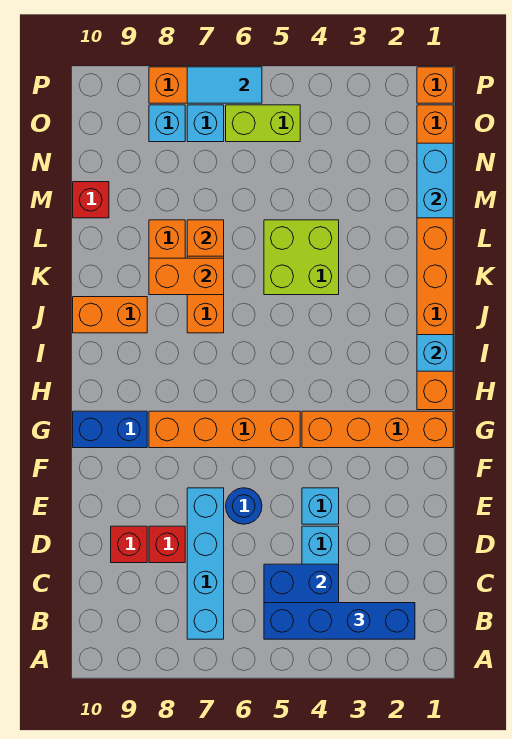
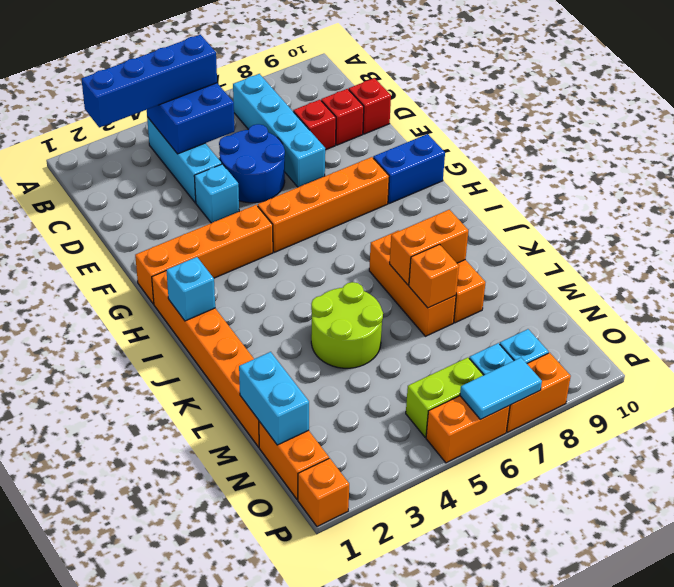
blue round brick E6 level 1 -> blue round brick D5:E6 level 1
orange brick J9:J10 level 1 -> orange brick P5:P6 level 1
lime brick K4:L5 level 1 -> lime round brick K4:L5 level 1
red brick M10 level 1 -> red brick D10 level 1

